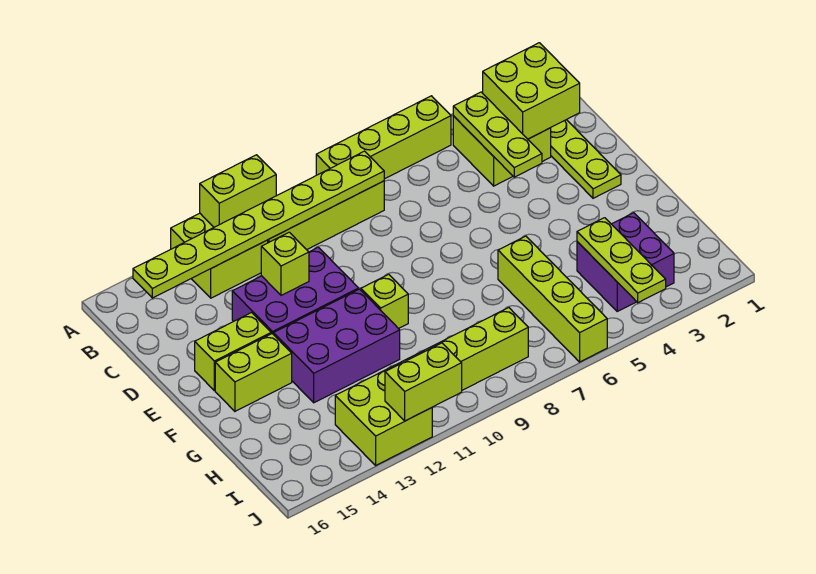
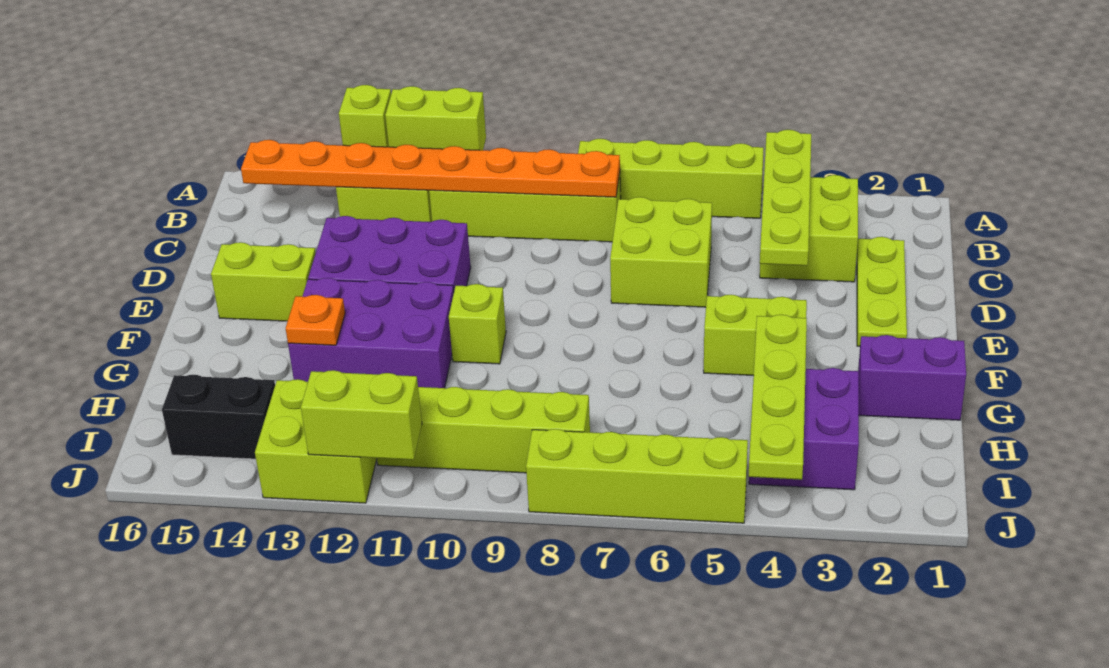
lime brick B2:C3 level 2 -> lime brick C6:D7 level 1
lime plate B4:D4 level 2 -> lime plate A4:D4 level 2
lime plate B8:B15 level 2 -> orange plate B8:B15 level 2
lime brick D12 level 2 -> lime brick A13 level 2
lime brick F14:F15 level 1 -> lime brick F4:F5 level 1
none -> purple brick G1:G2 level 1
lime brick G6:J6 level 1 -> lime brick J5:J8 level 1
none -> orange plate G13 level 2
lime plate H4:J4 level 2 -> lime plate G4:J4 level 2
none -> black brick I14:I15 level 1

